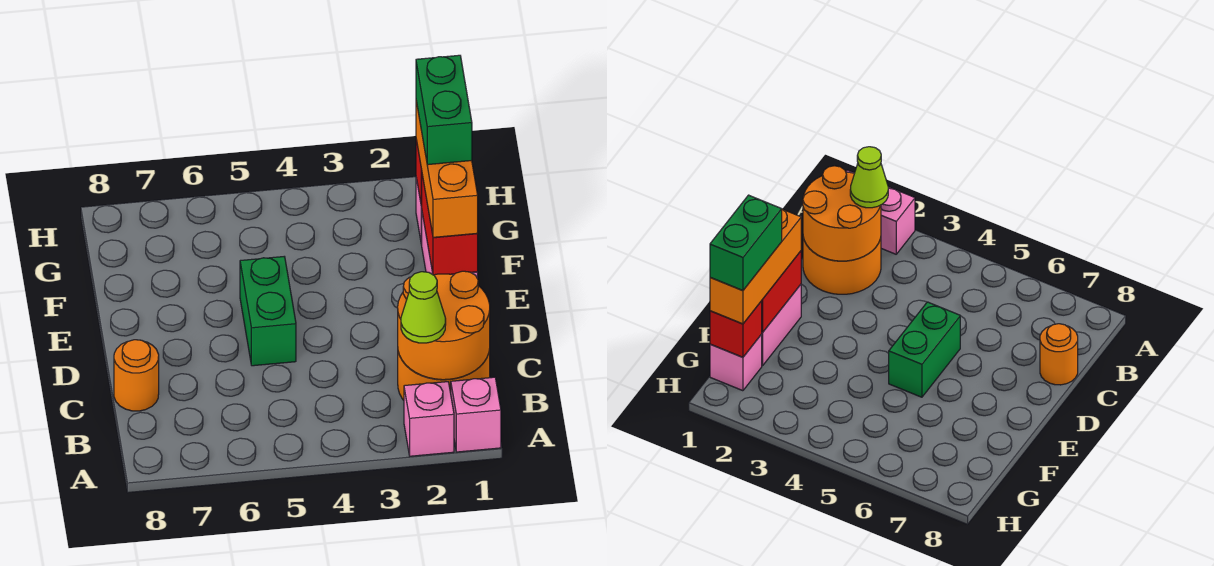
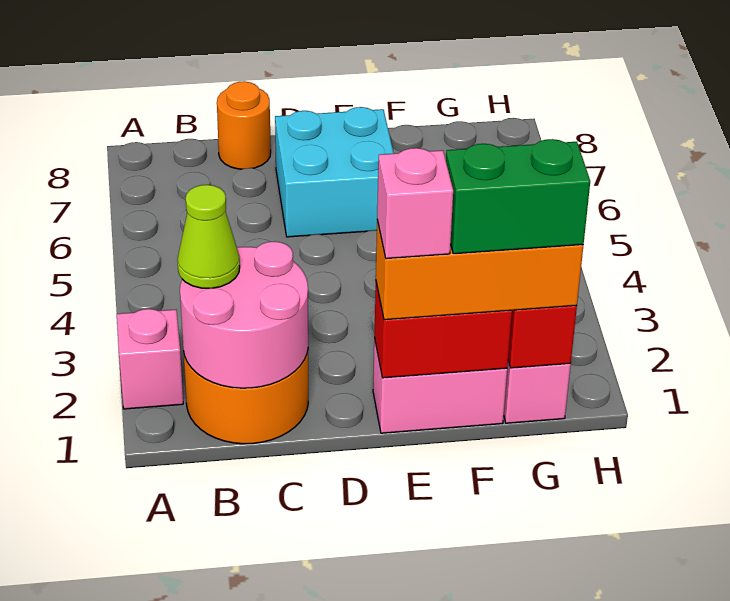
pink brick A1 level 1 -> pink brick E1 level 4
orange round brick B1:C2 level 2 -> pink round brick B1:C2 level 2
green brick D5:E5 level 1 -> none
none -> cyan brick D6:E7 level 1

